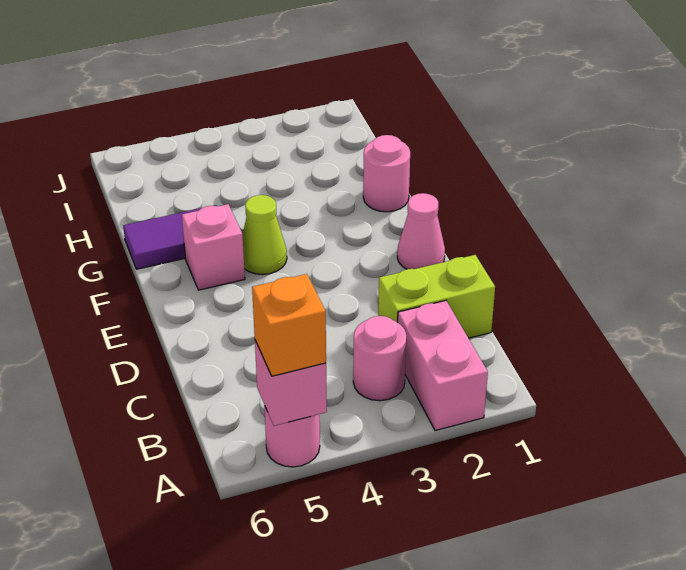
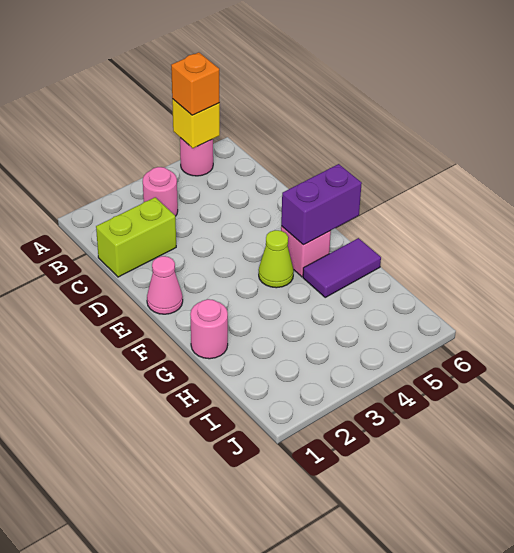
pink brick A2:B2 level 1 -> none
pink brick A5 level 2 -> yellow brick A5 level 2
none -> purple brick F5:F6 level 2

